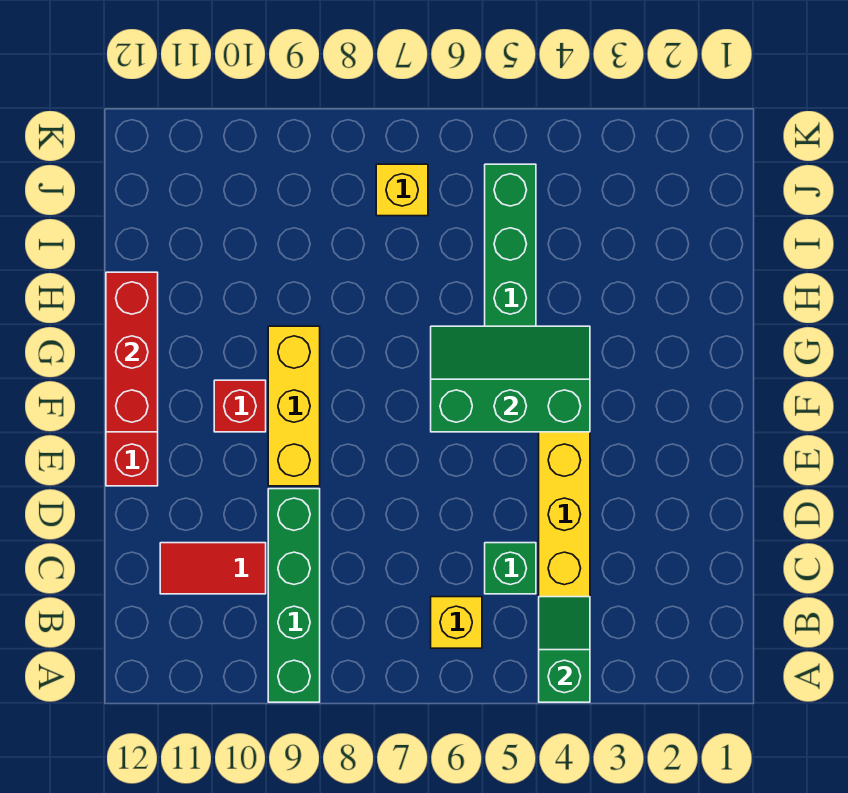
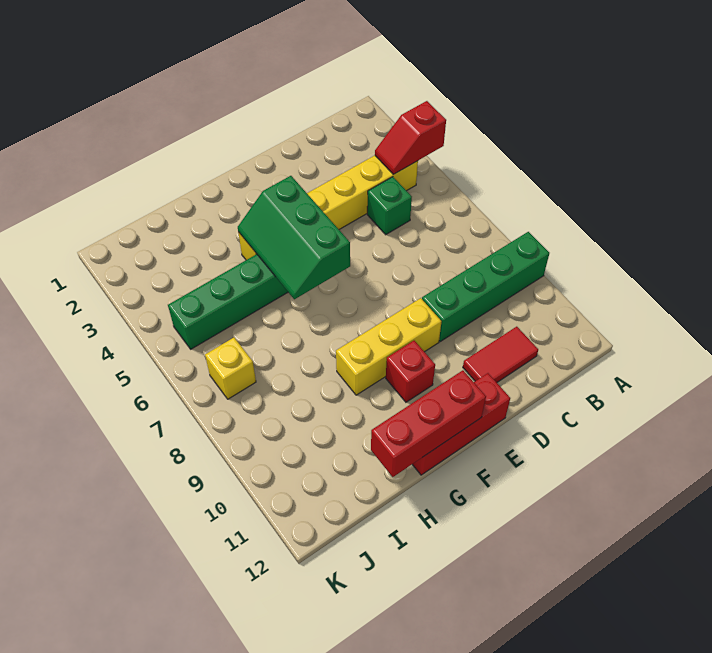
green slope A4:B4 level 2 top A -> red slope A4:B4 level 2 top A
yellow brick B6 level 1 -> none
red tile C10:C11 level 1 -> red tile C11:D11 level 1

